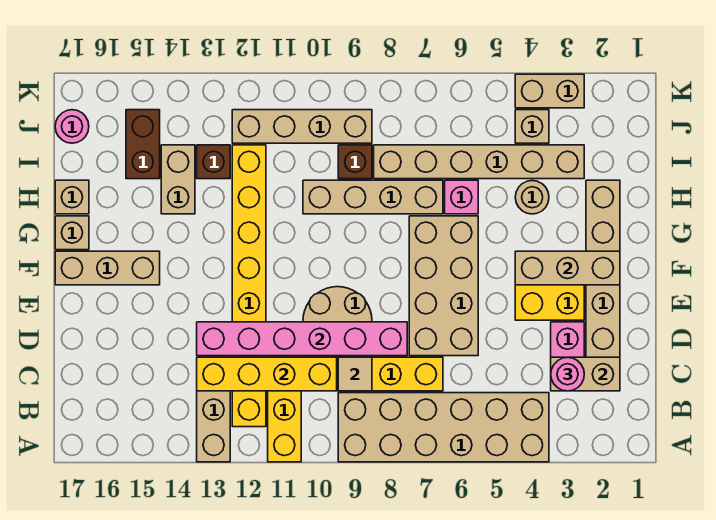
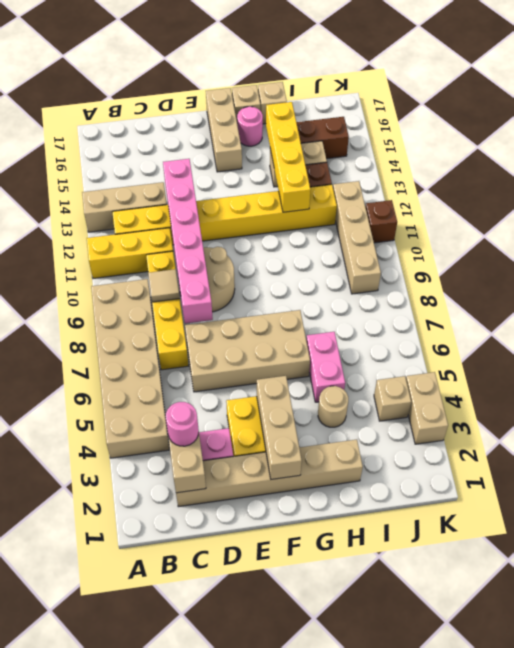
yellow brick C10:C13 level 2 -> yellow brick H12:H15 level 2
pink brick H6 level 1 -> pink brick H5:H6 level 1
tan brick H7:H10 level 1 -> none
tan brick I3:I8 level 1 -> none
brown brick I9 level 1 -> brown brick K11 level 1
pink round brick J17 level 1 -> pink round brick G16 level 1

